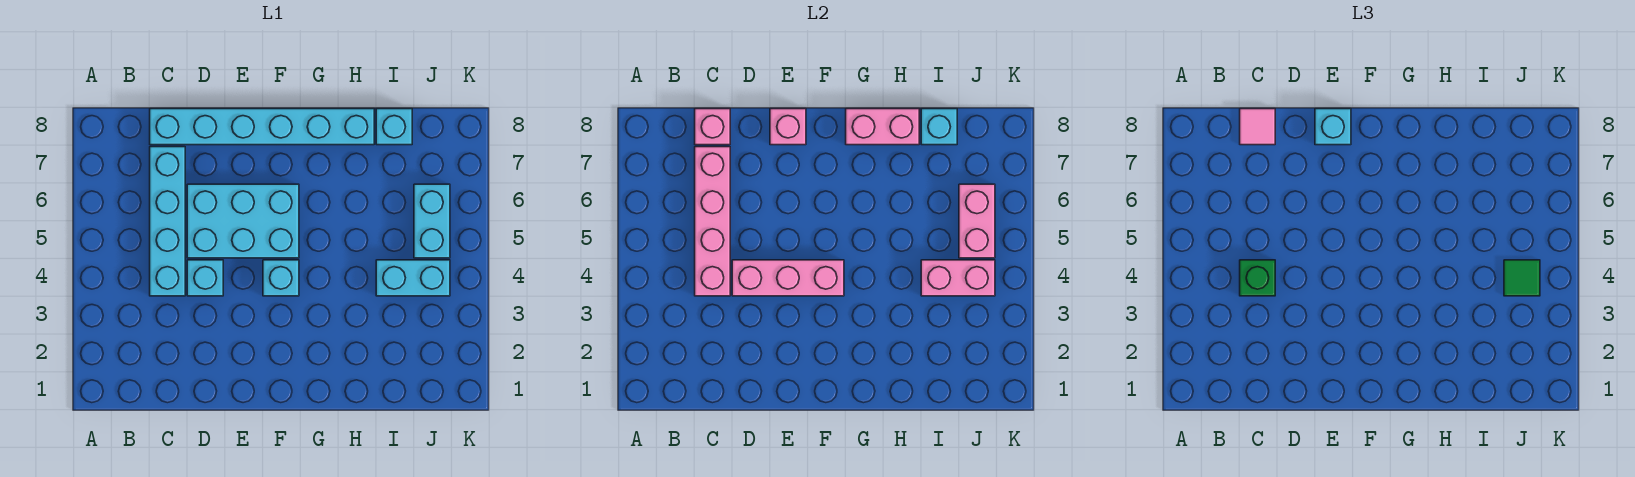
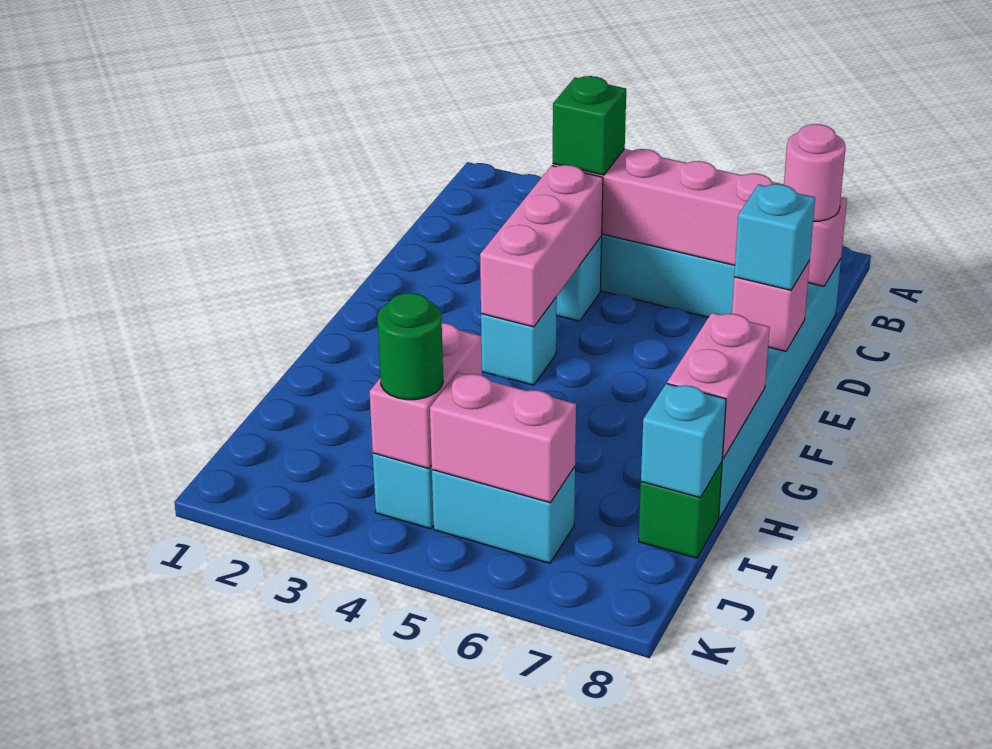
pink tile C8 level 3 -> pink round brick C8 level 3
cyan brick D5:F6 level 1 -> none
cyan brick I8 level 1 -> green brick I8 level 1
green tile J4 level 3 -> green round brick J4 level 3

